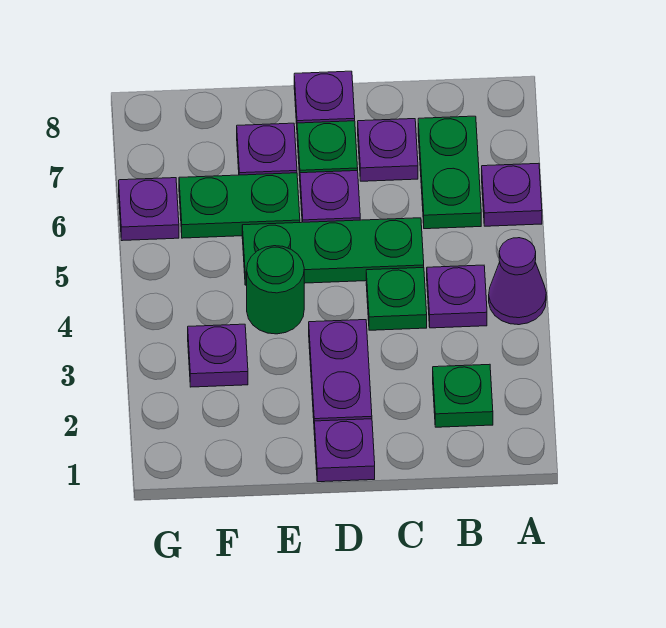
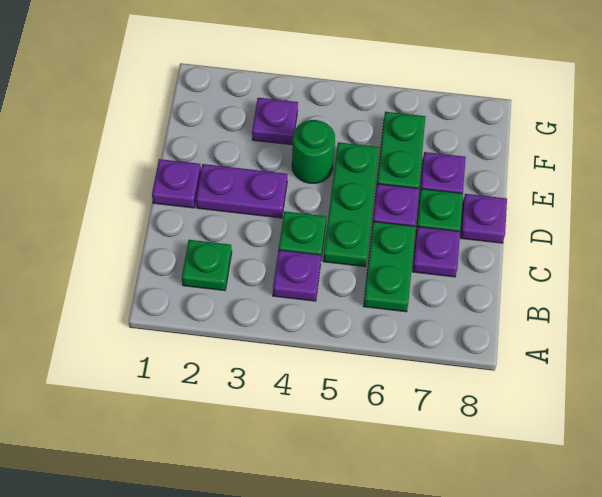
purple cone A4 level 1 -> none
purple plate A6 level 1 -> none
green plate B6:B7 level 1 -> green plate B6:C6 level 1
purple plate G6 level 1 -> none

